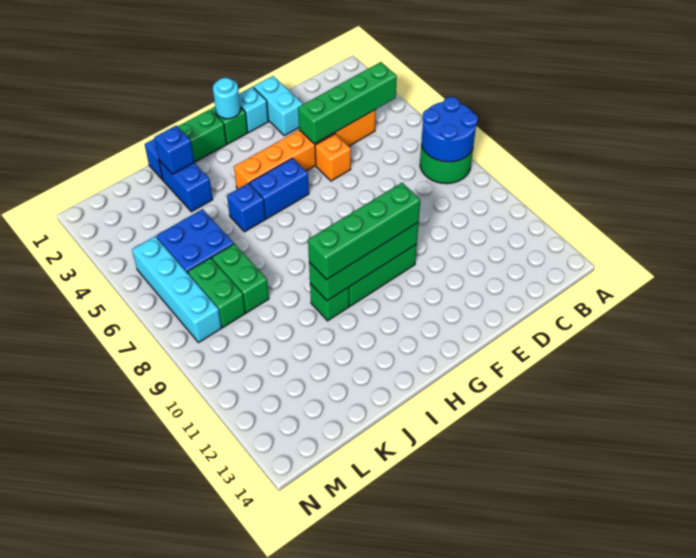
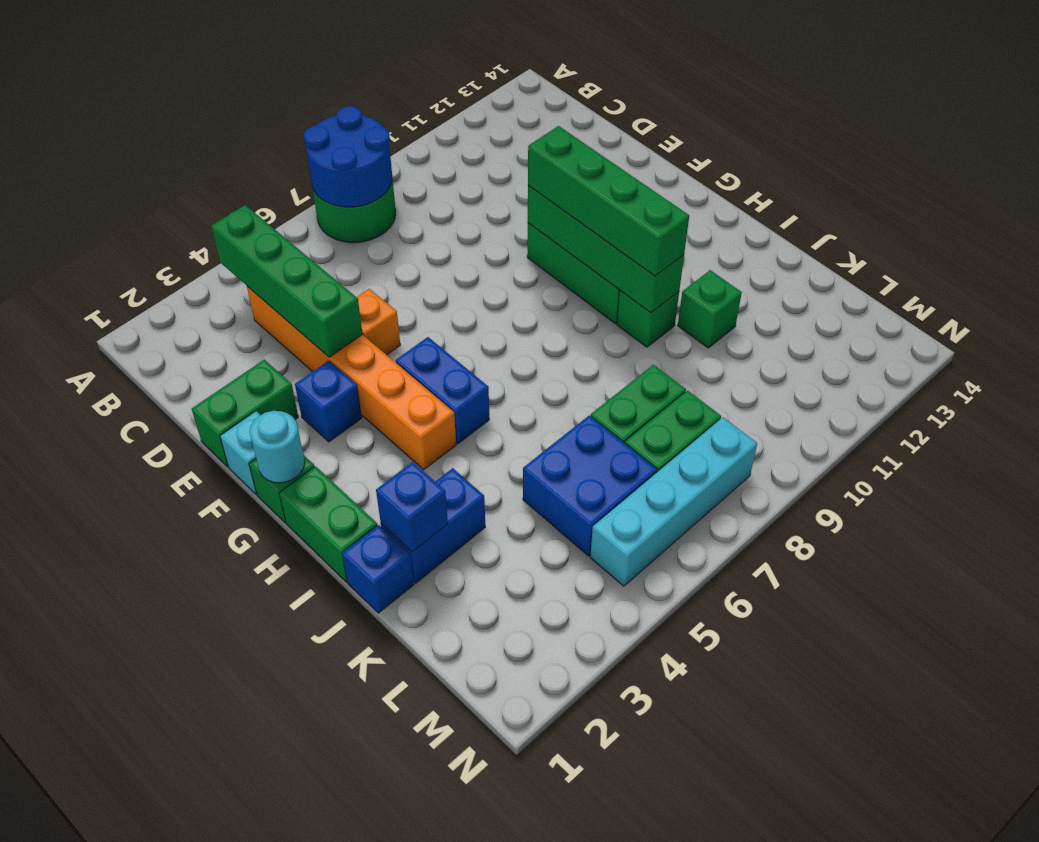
cyan brick E1:E2 level 1 -> green brick E1:E2 level 1
blue brick I5 level 1 -> blue brick F3 level 1
none -> green brick J11 level 1

